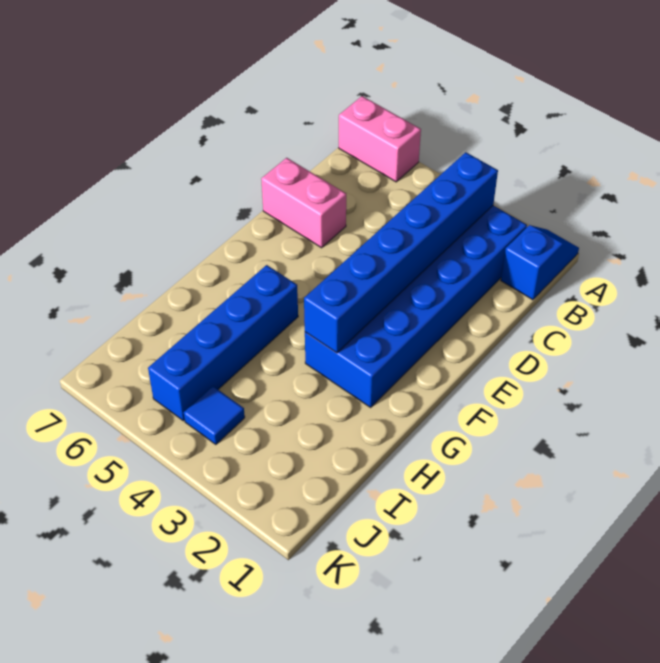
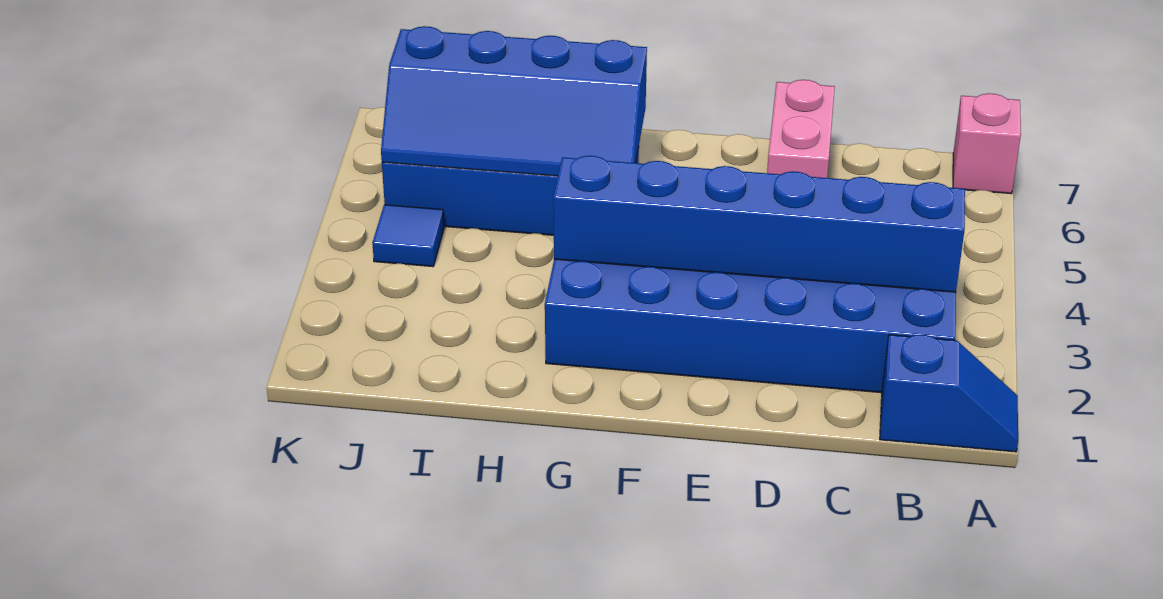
pink brick A6:A7 level 1 -> pink brick A7 level 1
none -> blue slope G5:J6 level 2 top 6

